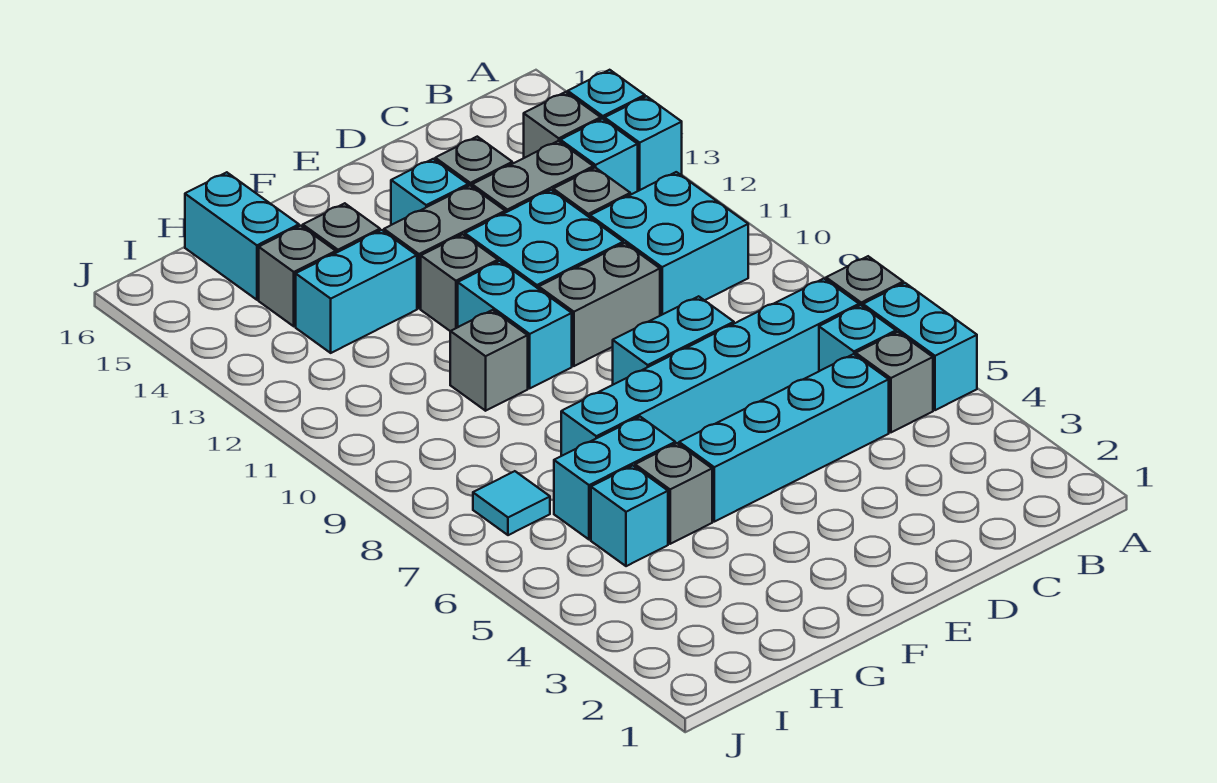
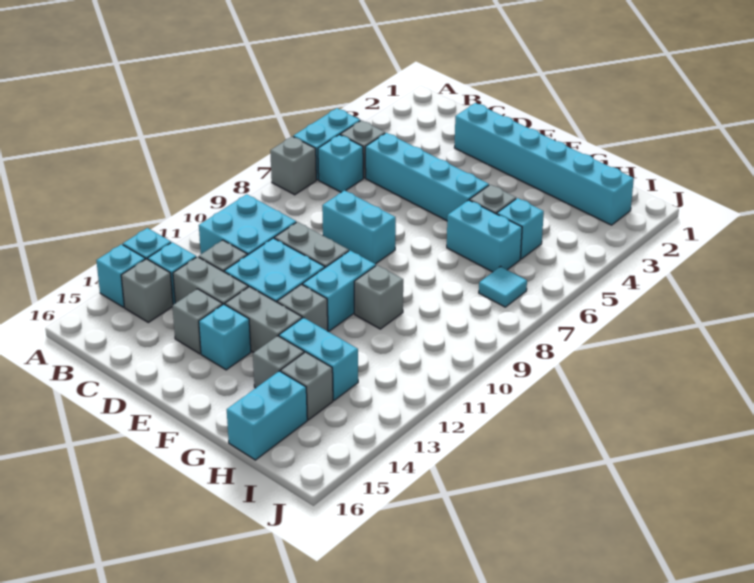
cyan brick B7:G7 level 1 -> cyan brick D2:I2 level 1

